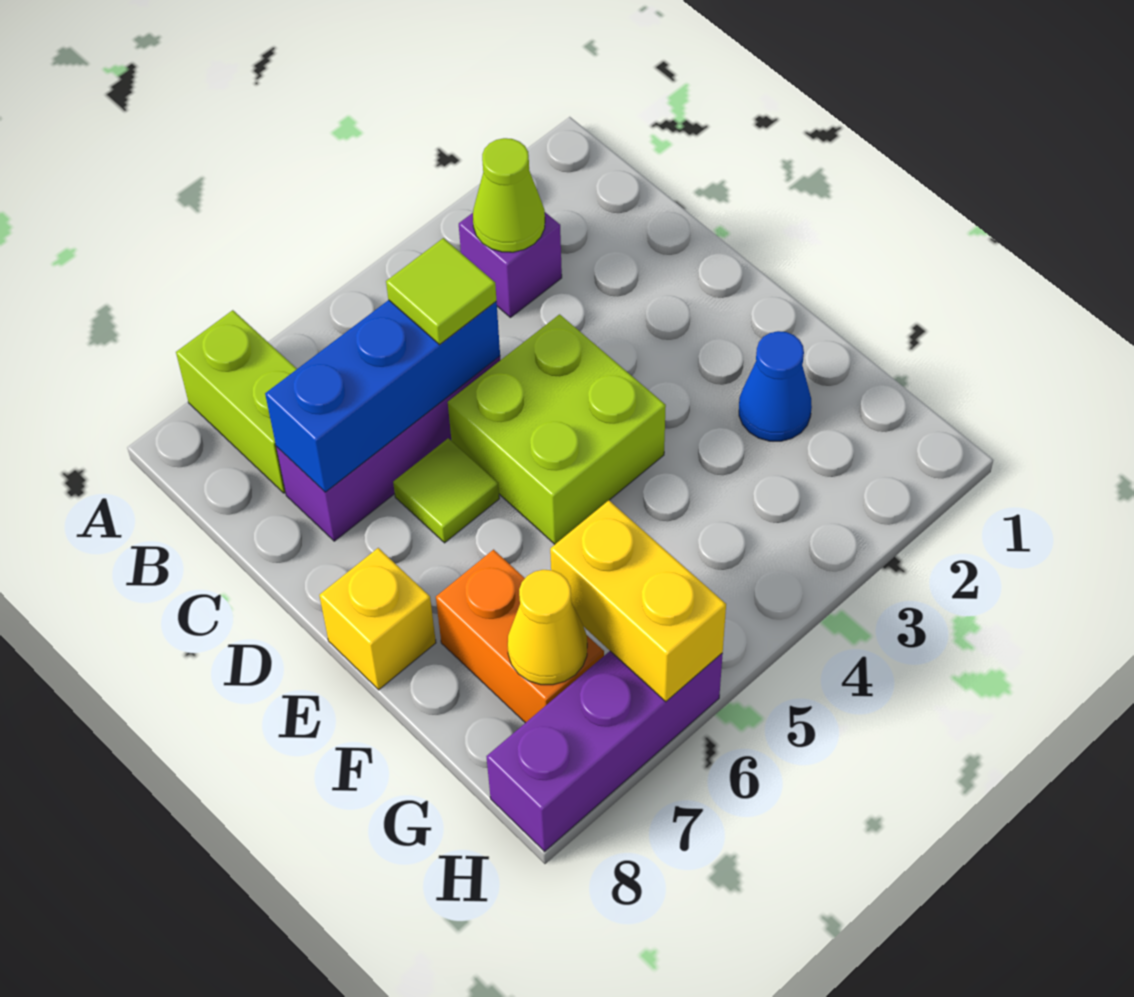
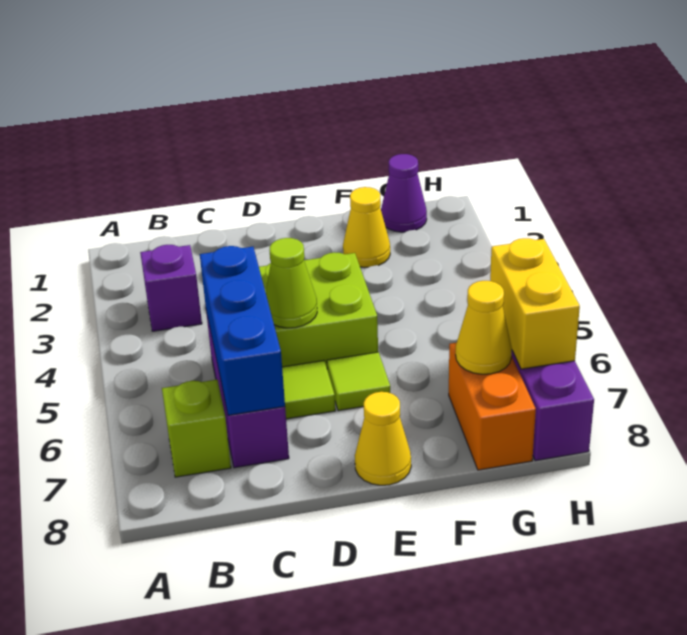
lime brick A7:B7 level 1 -> lime brick B7 level 1
lime cone B3 level 2 -> lime cone D5 level 2
lime tile C5 level 3 -> lime tile E6 level 1
yellow brick E8 level 1 -> yellow cone E8 level 1
blue cone F2 level 1 -> yellow cone F2 level 1
orange brick F7:G7 level 1 -> orange brick G7:G8 level 1
none -> purple cone G1 level 1
yellow brick G6:H6 level 2 -> yellow brick H6:H7 level 2

